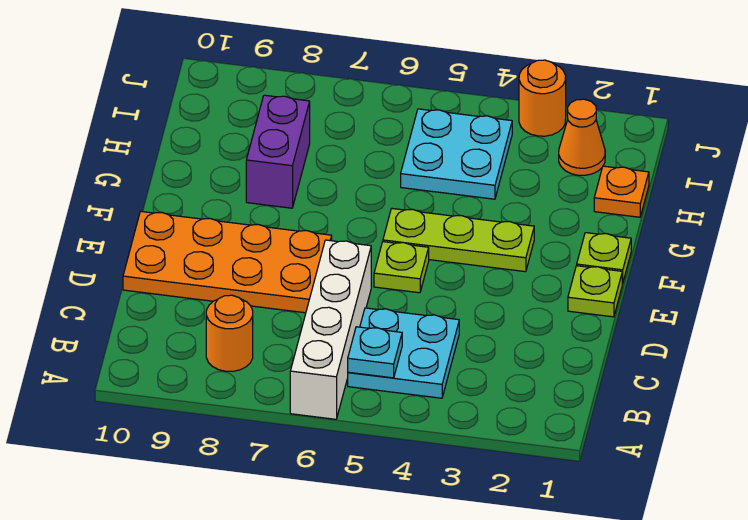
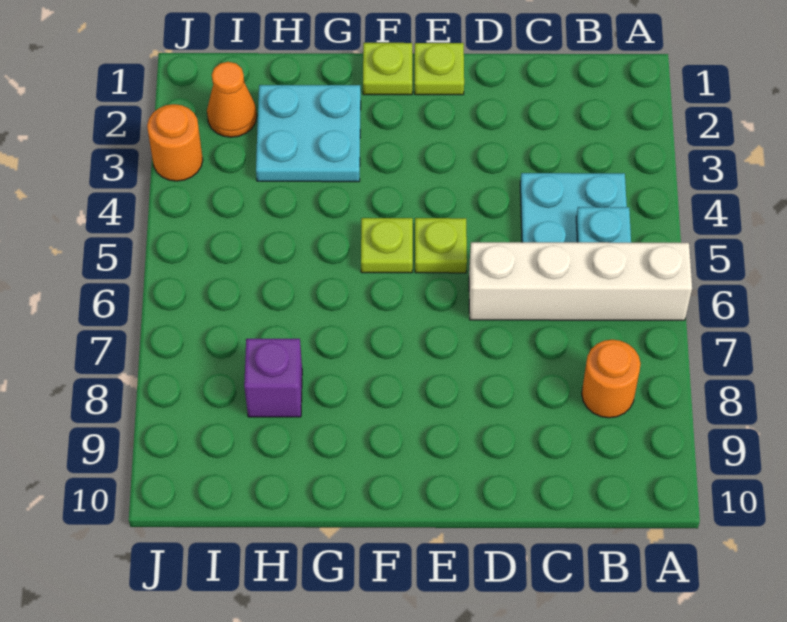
orange plate D7:E10 level 1 -> none
lime plate F3:F5 level 1 -> lime plate F5 level 1
purple brick G8:H8 level 1 -> purple brick H8 level 1
orange plate H1 level 1 -> none
cyan plate H4:I5 level 1 -> cyan plate G2:H3 level 1

